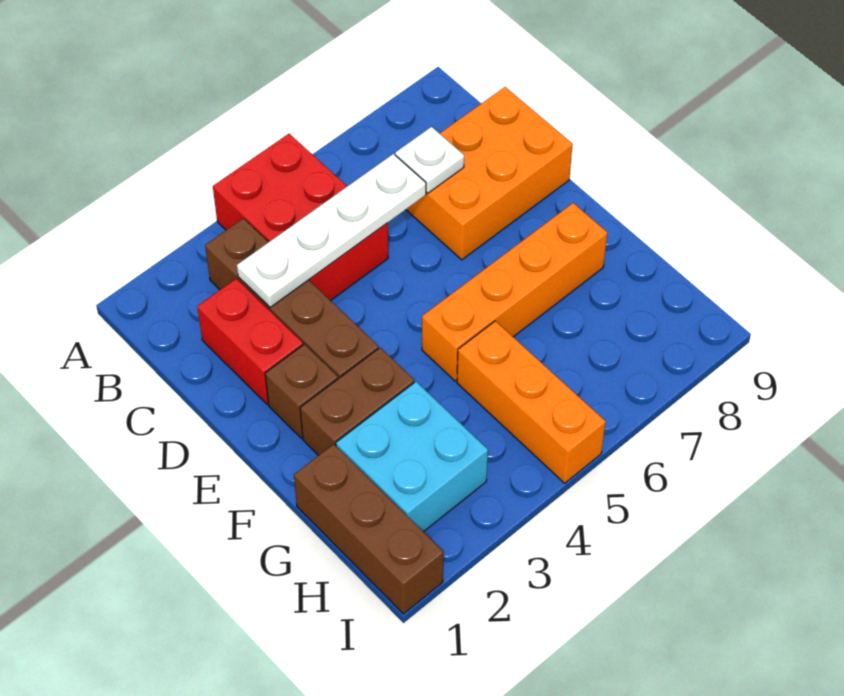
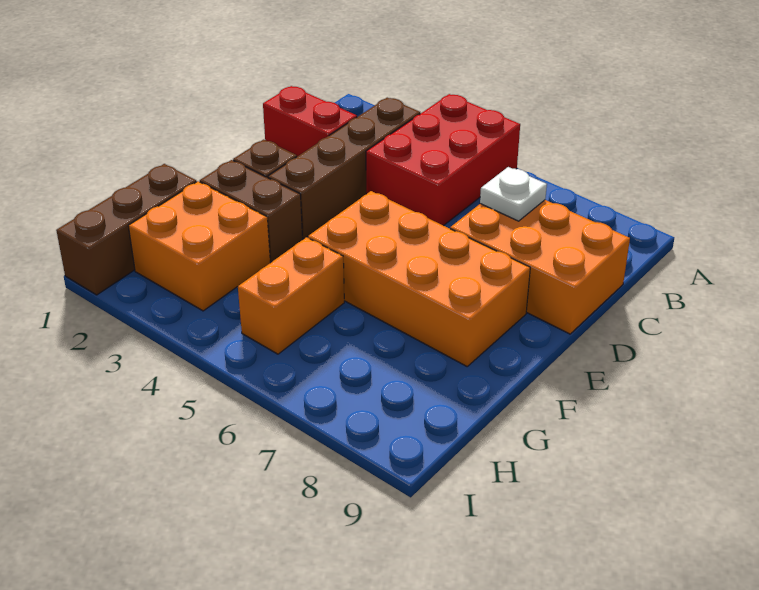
red brick C2:D2 level 1 -> red brick C1:C2 level 1
white plate C3:C6 level 2 -> none
orange brick F5:F8 level 1 -> orange brick E5:F8 level 1
cyan brick G2:H3 level 1 -> orange brick G2:H3 level 1
orange brick G5:I5 level 1 -> orange brick G5:H5 level 1

